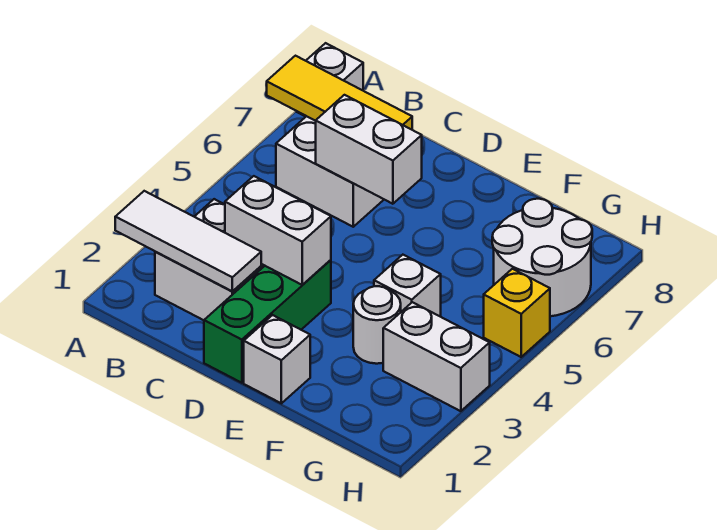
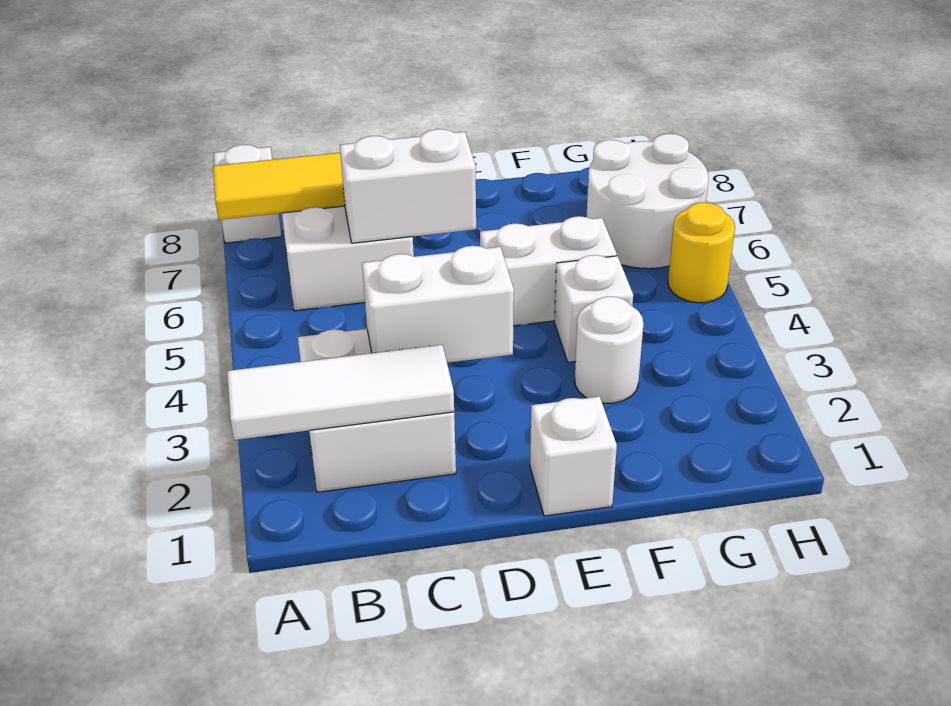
green brick D1:D3 level 1 -> none
white brick G3:H3 level 1 -> white brick E5:F5 level 1
yellow brick H5 level 1 -> yellow round brick H5 level 1

